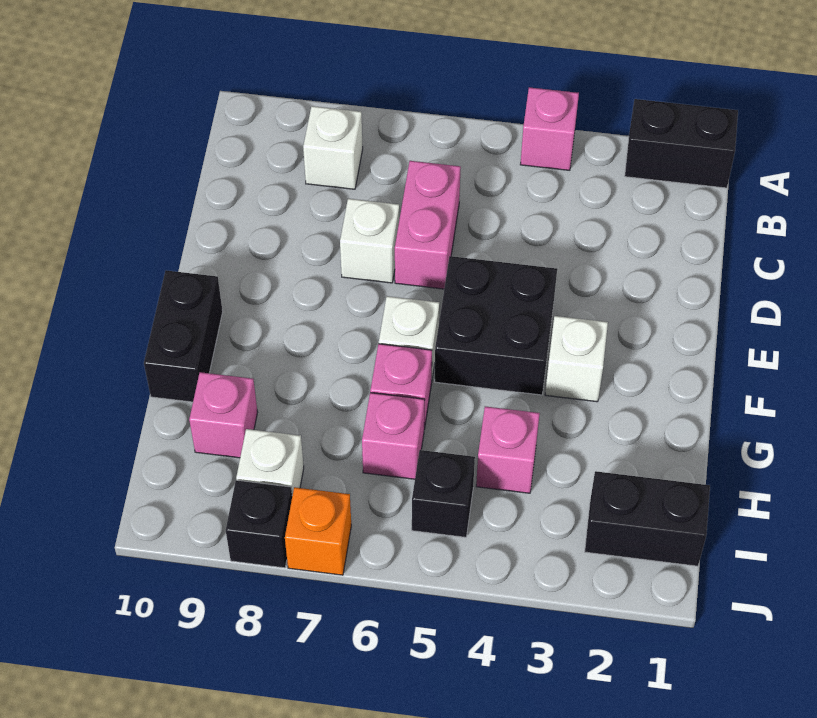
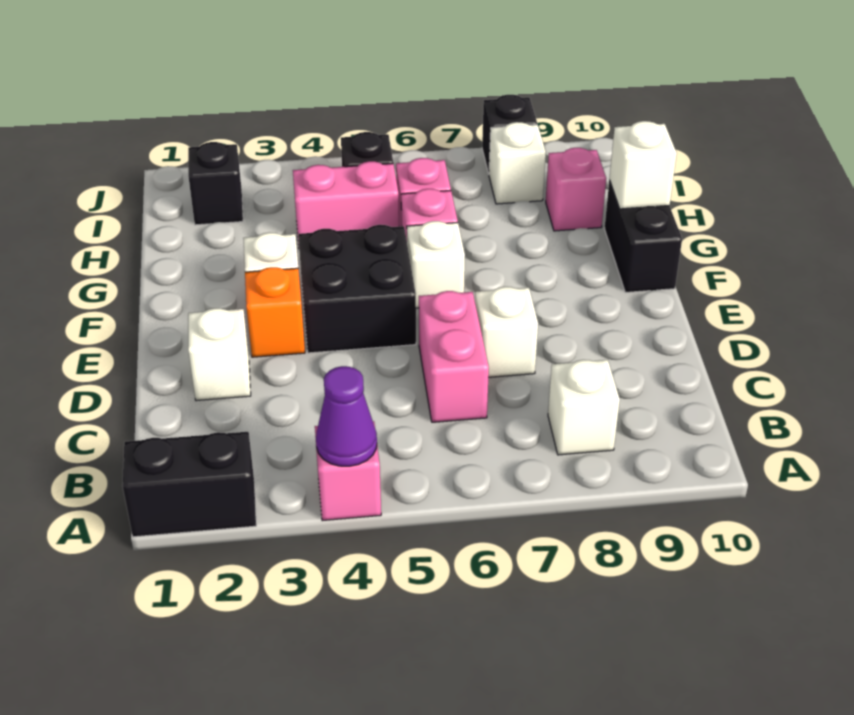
none -> purple cone A4 level 2
none -> white brick D2 level 1
none -> white brick G10 level 2
pink brick H4 level 1 -> pink brick H4:H5 level 1
black brick I1:I2 level 1 -> black brick I2 level 1
orange brick J7 level 1 -> orange brick E3 level 1

